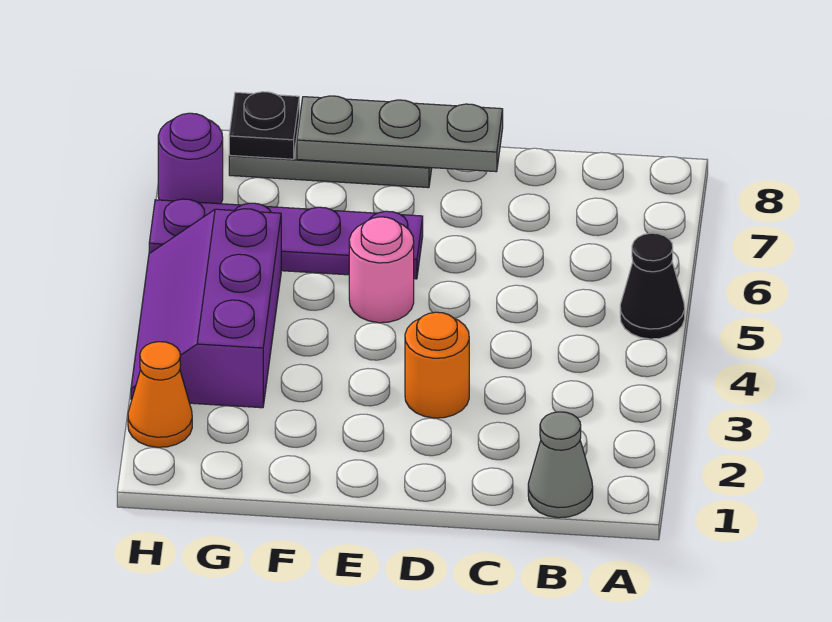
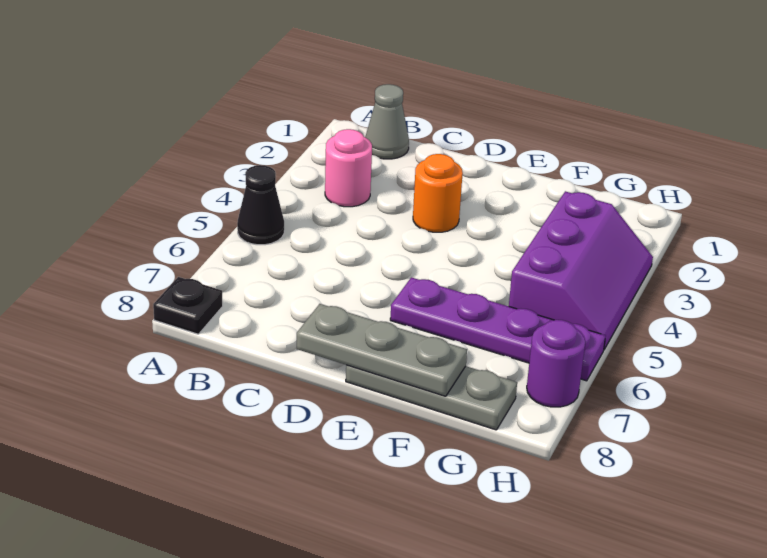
pink round brick E5 level 1 -> pink round brick B3 level 1
black plate G8 level 2 -> black plate A8 level 1
orange cone H2 level 1 -> none

